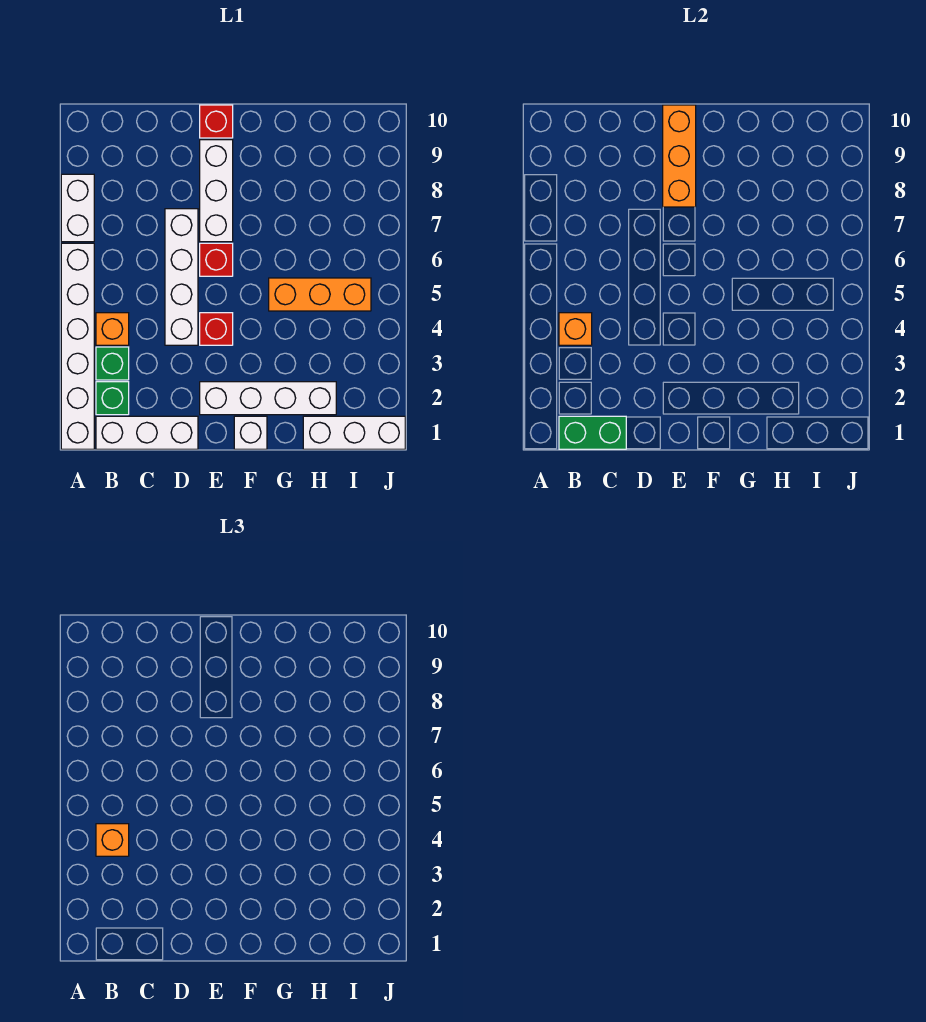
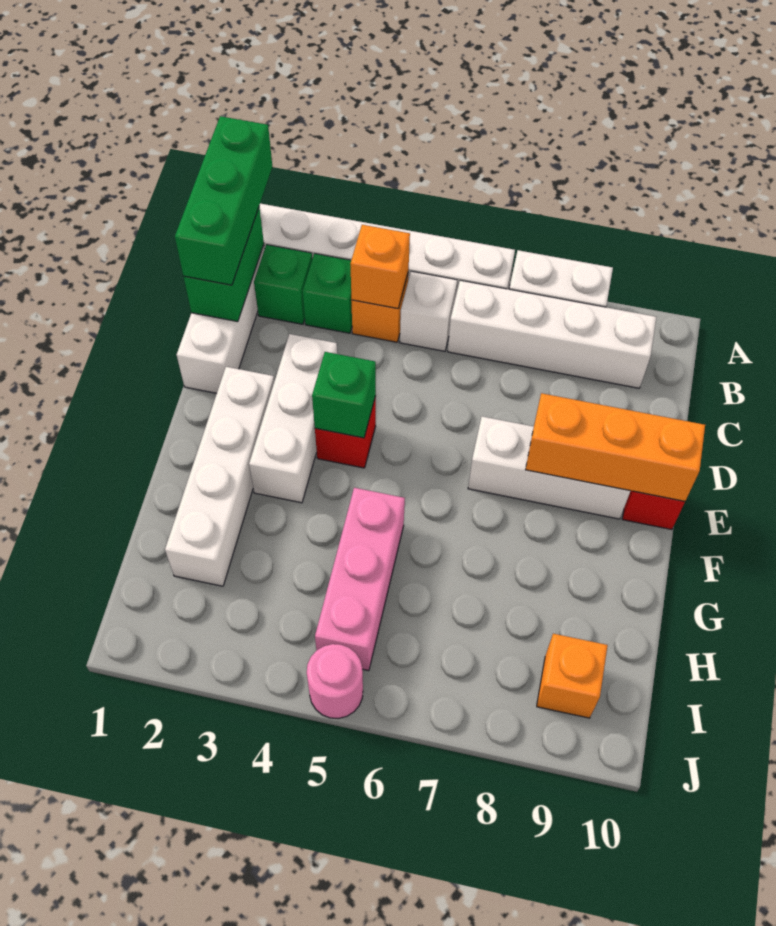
none -> green brick A1:C1 level 3
orange brick B4 level 3 -> orange brick I9 level 1
white brick D4:D7 level 1 -> white brick B6:B9 level 1
none -> green brick E4 level 2
red brick E6 level 1 -> none
white brick F1 level 1 -> white brick B5 level 1
orange brick G5:I5 level 1 -> pink brick G5:I5 level 1
white brick H1:J1 level 1 -> white brick D3:F3 level 1
none -> pink round brick J5 level 1

